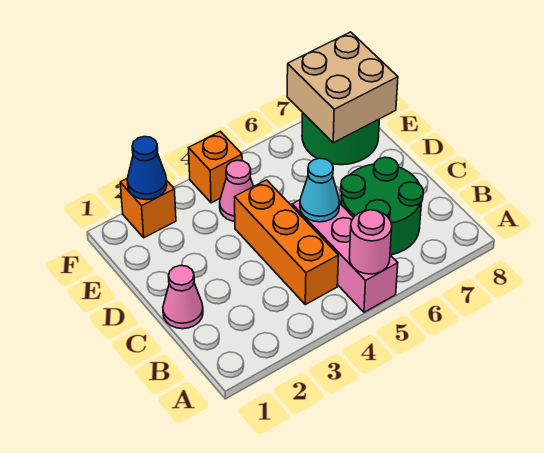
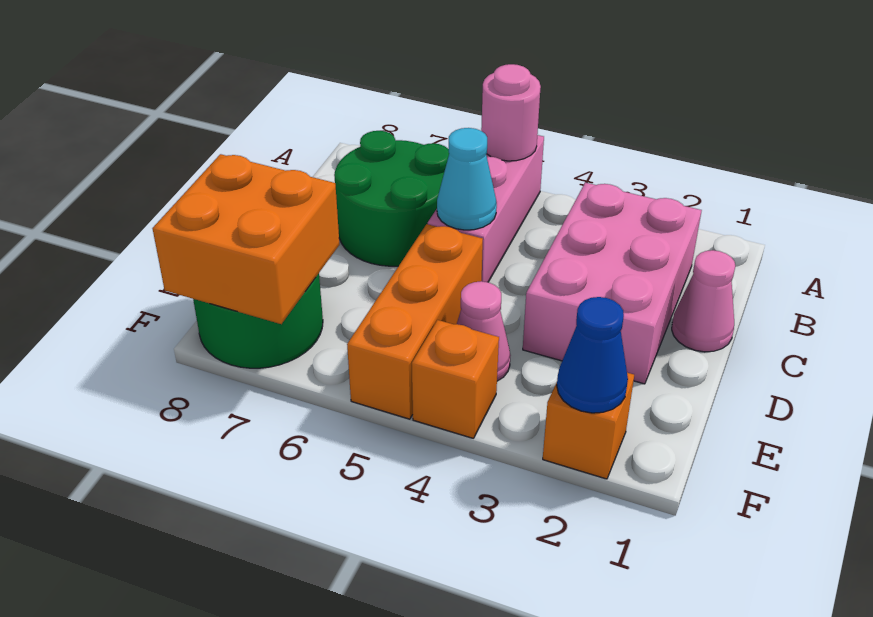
none -> pink brick B2:D3 level 1
orange brick B4:D4 level 1 -> orange brick D5:F5 level 1
tan brick E7:F8 level 2 -> orange brick E7:F8 level 2

